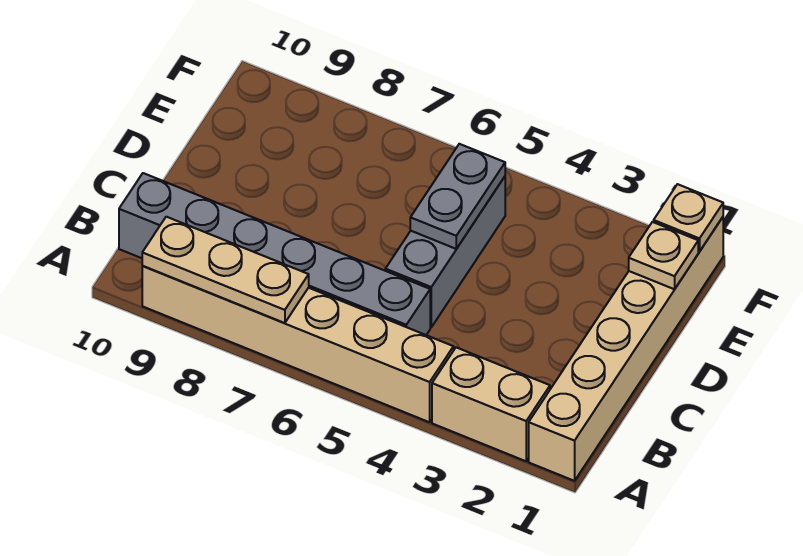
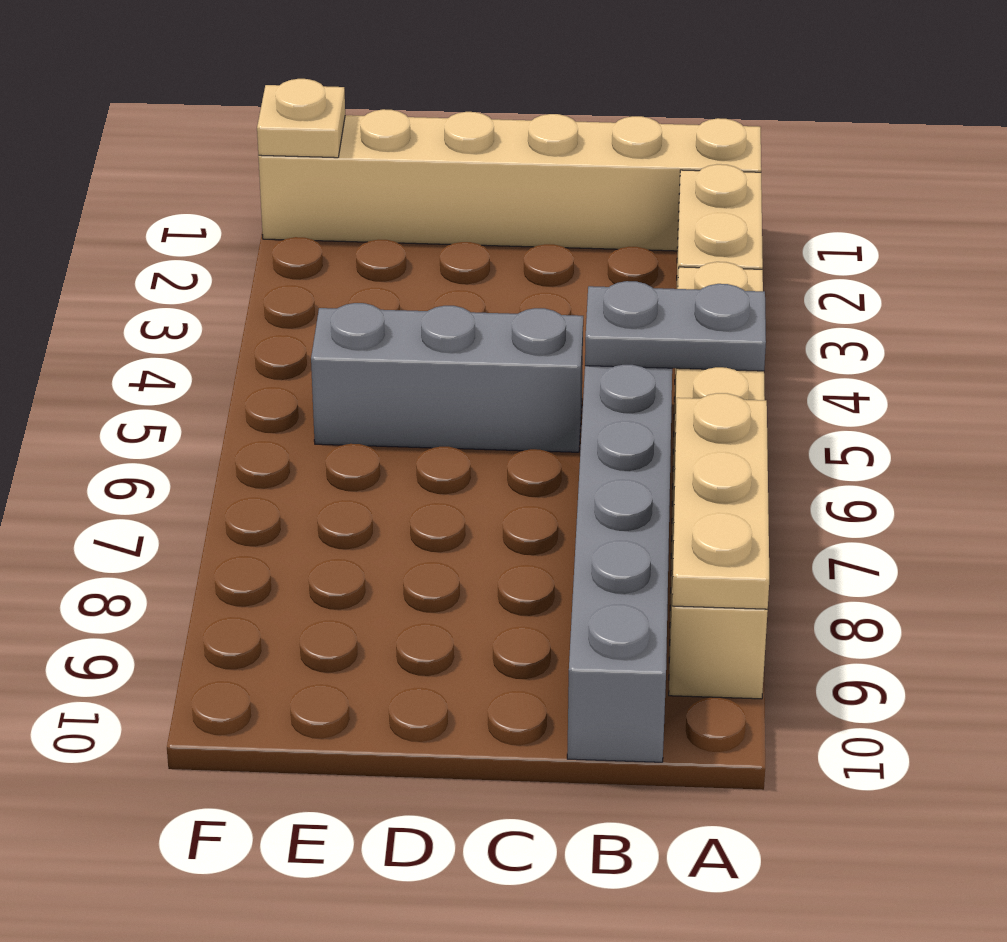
grey plate D5:E5 level 2 -> grey plate A5:B5 level 2
tan plate E1 level 2 -> none

